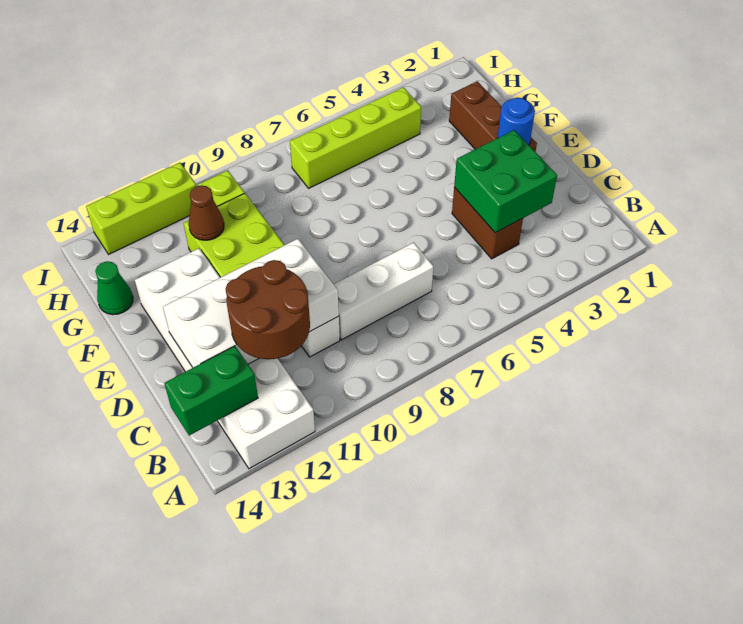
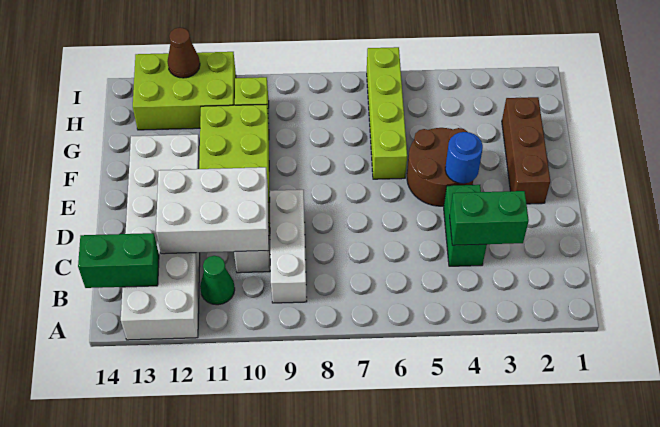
brown round brick B11:C12 level 3 -> brown round brick E4:F5 level 1
green brick C3:D4 level 2 -> green brick C3:C4 level 2
brown brick C4:D4 level 1 -> green brick C4:D4 level 1
white brick C7:C9 level 1 -> white brick B9:D9 level 1
white brick C10:D13 level 2 -> white brick C10:D12 level 2
blue round brick E2 level 2 -> blue round brick E4 level 2
brown cone G11 level 2 -> brown cone I12 level 2
green cone G14 level 1 -> green cone B11 level 1
lime brick H4:H7 level 1 -> lime brick F6:I6 level 1
lime brick I11:I13 level 1 -> lime brick H11:I13 level 1

